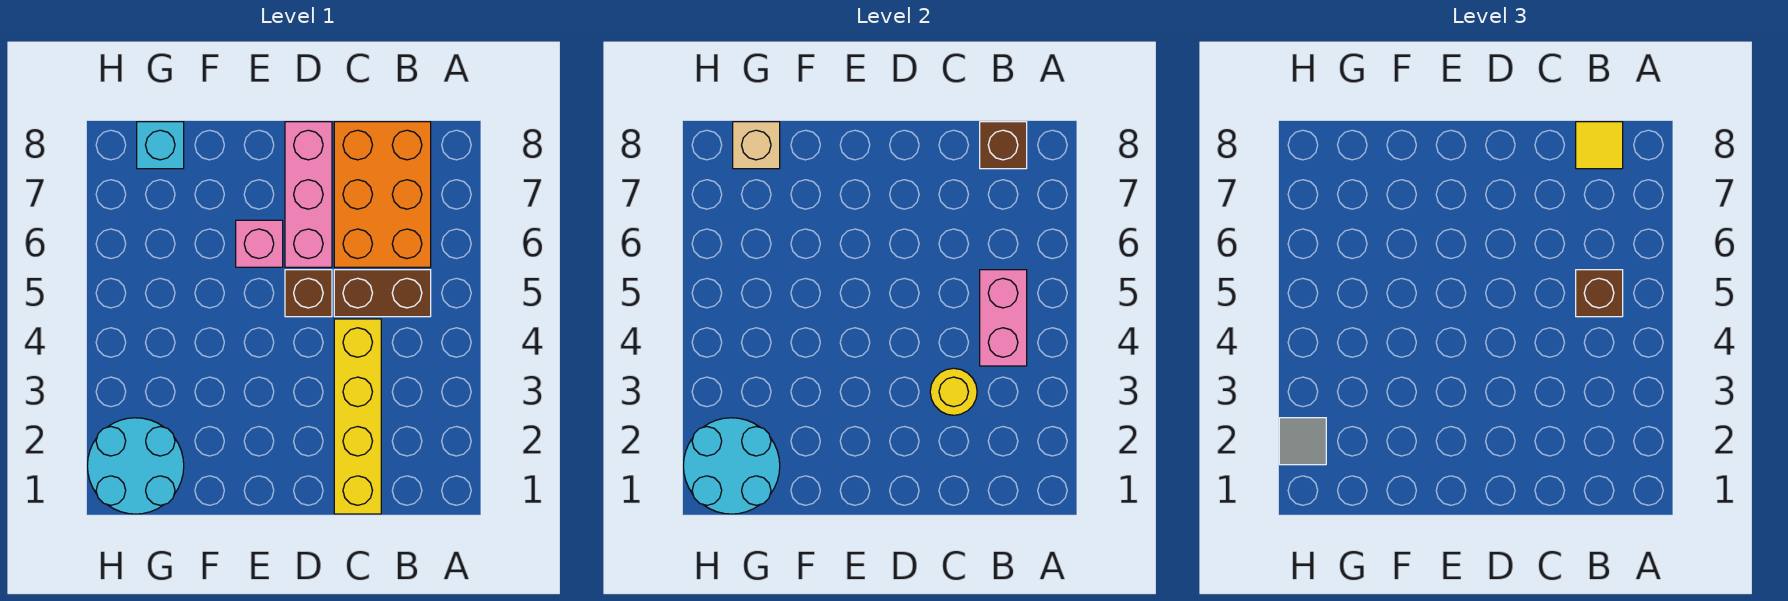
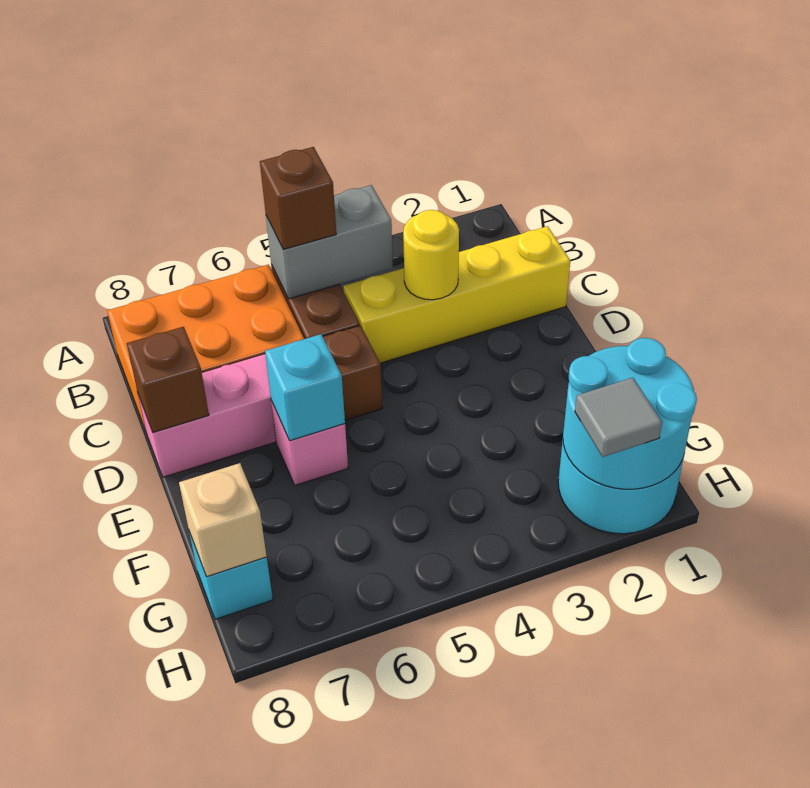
pink brick B4:B5 level 2 -> grey brick B4:B5 level 2
brown brick B8 level 2 -> brown brick D8 level 2
yellow tile B8 level 3 -> none
none -> cyan brick E6 level 2

